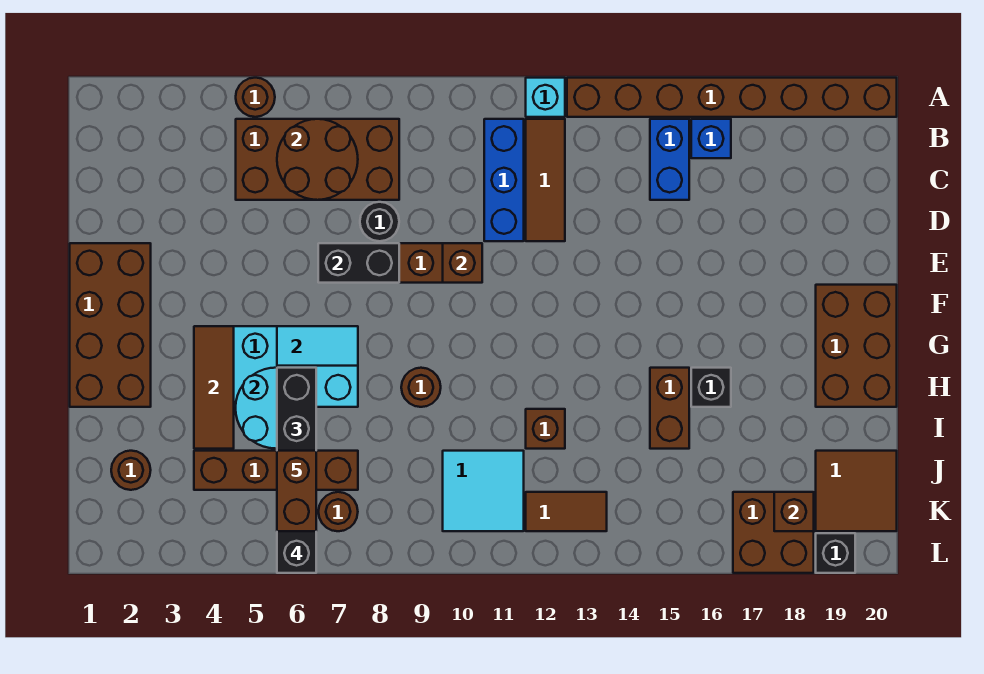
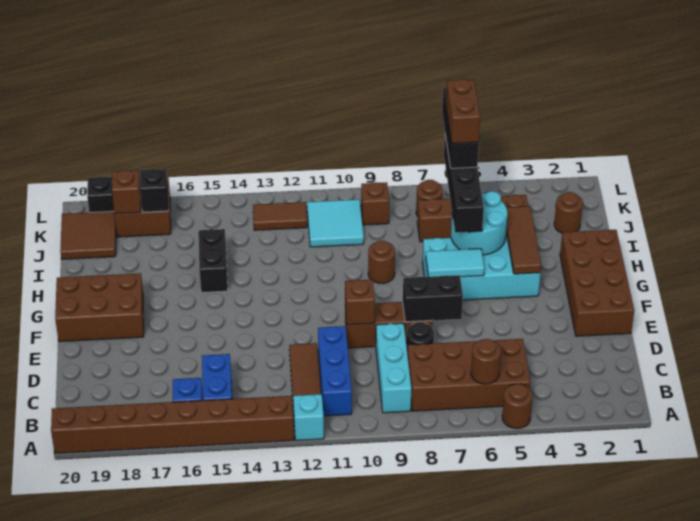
brown round brick B6:C7 level 2 -> brown round brick B6 level 2
none -> cyan brick B9:D9 level 1
brown brick F19:H20 level 1 -> brown brick F18:G20 level 1
brown brick H15:I15 level 1 -> black brick H15:I15 level 1
black brick H16 level 1 -> black brick K17 level 2
brown brick I12 level 1 -> brown brick K9 level 1

